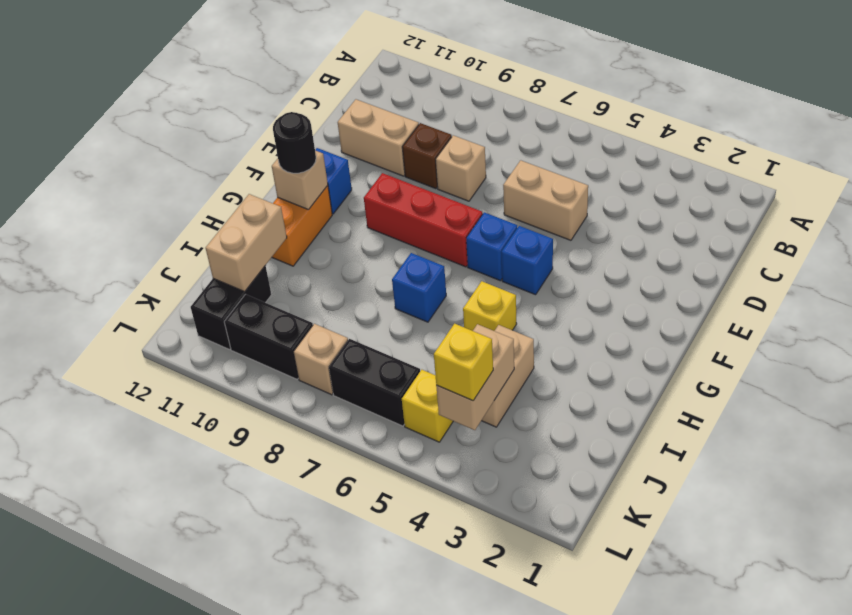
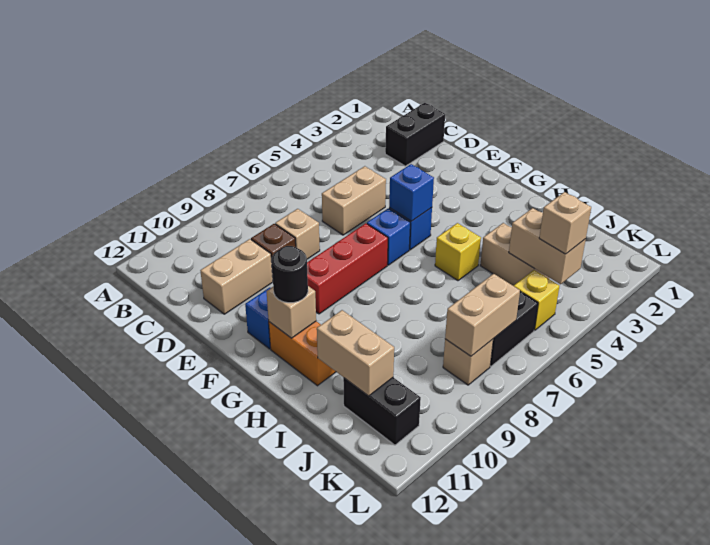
blue brick H7 level 1 -> blue brick F5 level 2
yellow brick K4 level 3 -> tan brick K4 level 3
none -> tan brick K7:K8 level 2
black brick K9:K10 level 1 -> black brick C1:C2 level 1

